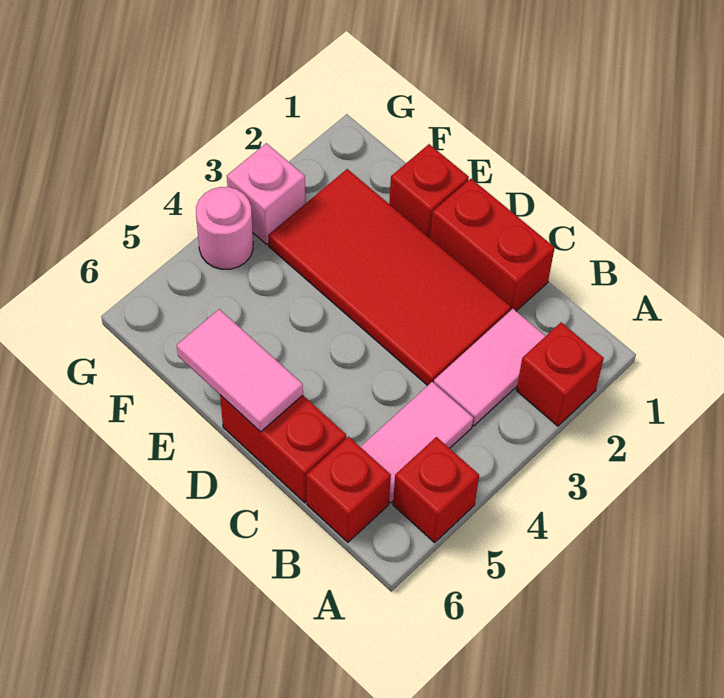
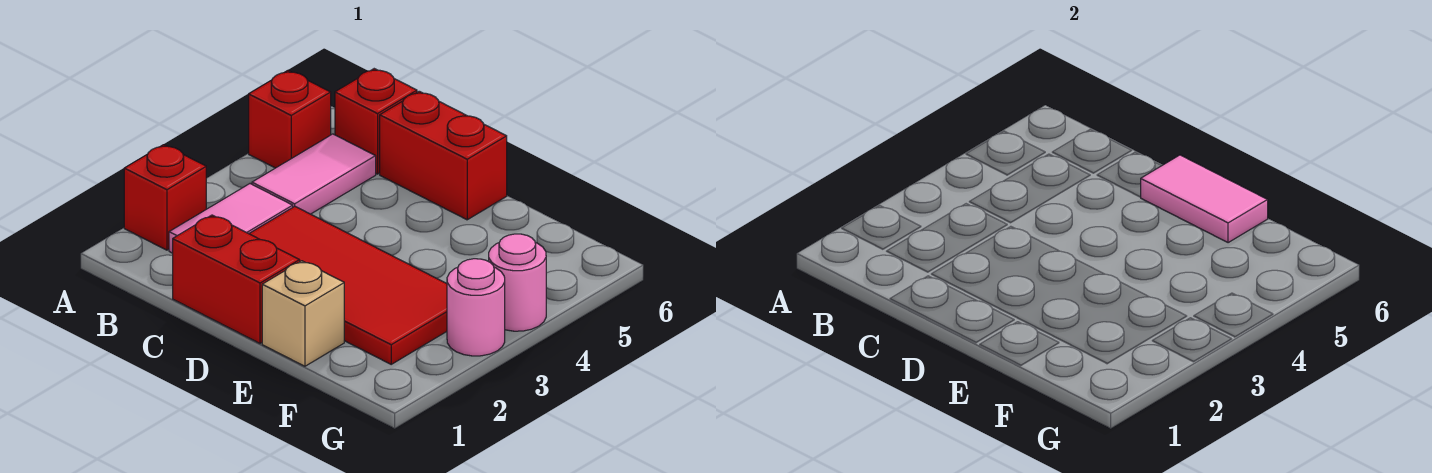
red brick E1 level 1 -> tan brick E1 level 1
pink brick G3 level 1 -> pink round brick G3 level 1

